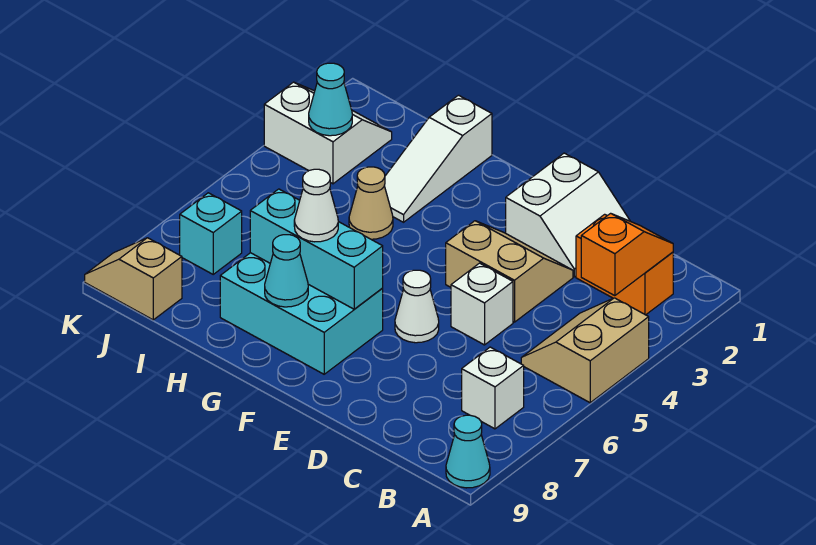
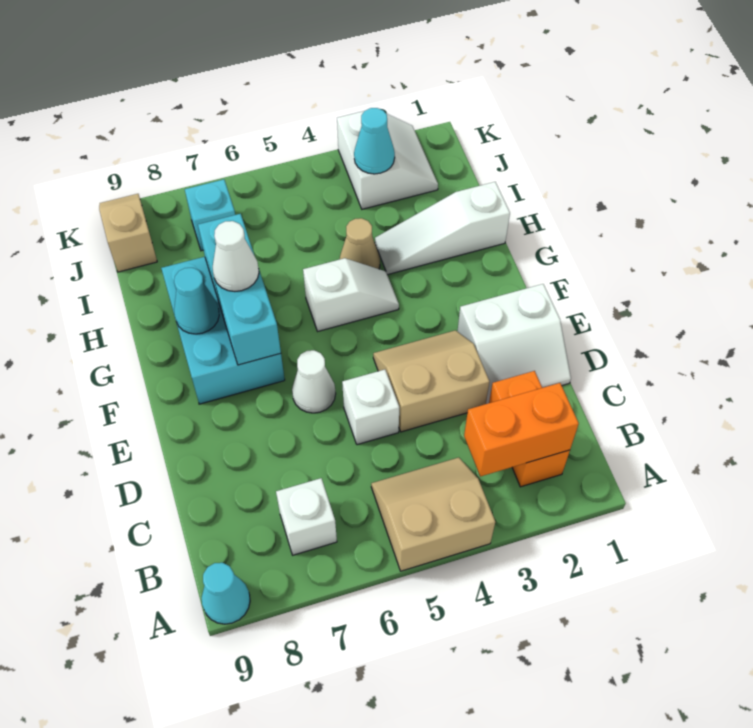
orange slope B2:B3 level 2 top 3 -> orange brick B2:B3 level 2
tan slope D3:E4 level 1 top 4 -> tan slope D3:E4 level 1 top D
none -> white slope G4:G5 level 1 top 5

